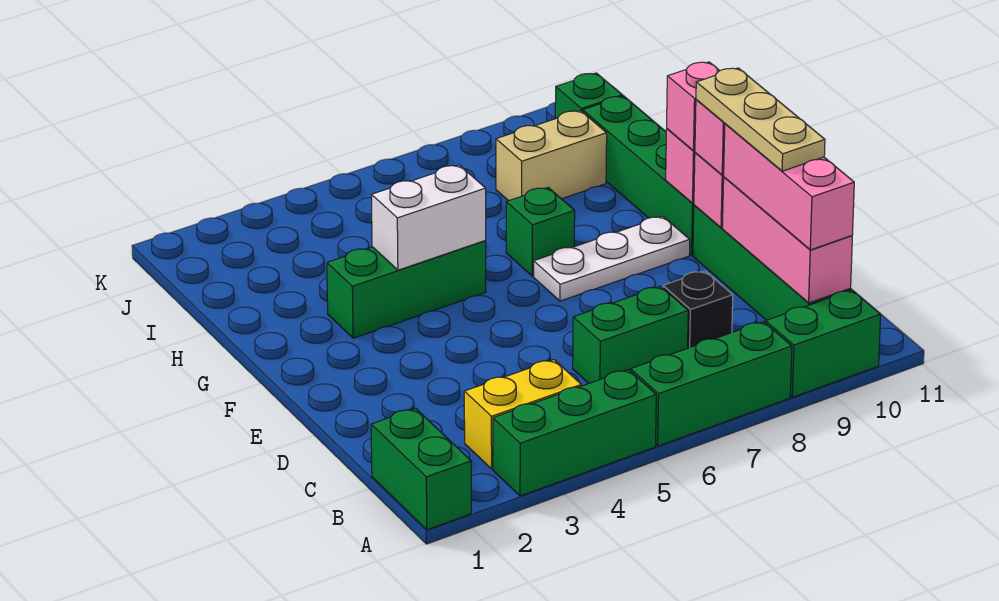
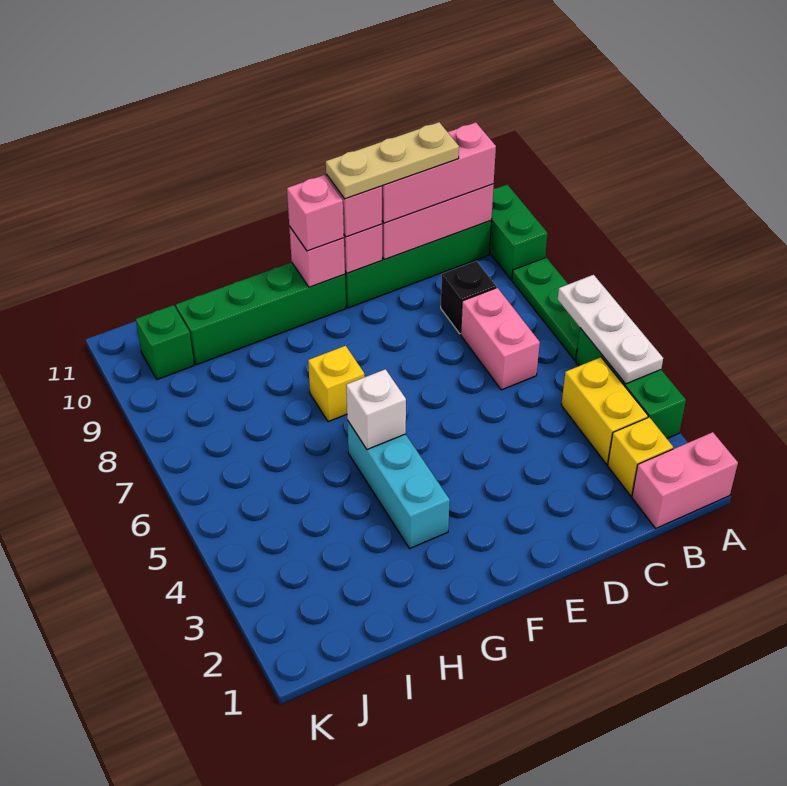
green brick A1:B1 level 1 -> pink brick A1:B1 level 1
green brick A6:A8 level 1 -> green plate A6:A8 level 1
none -> yellow brick B2 level 1
green brick C6:C7 level 1 -> pink brick C6:C7 level 1
white plate F7:F9 level 1 -> white plate A4:A6 level 2
green brick G3:G5 level 1 -> cyan brick G3:G5 level 1
white brick G4:G5 level 2 -> white brick G5 level 2
green brick G7 level 1 -> yellow brick G7 level 1
tan brick I8:I9 level 1 -> none

